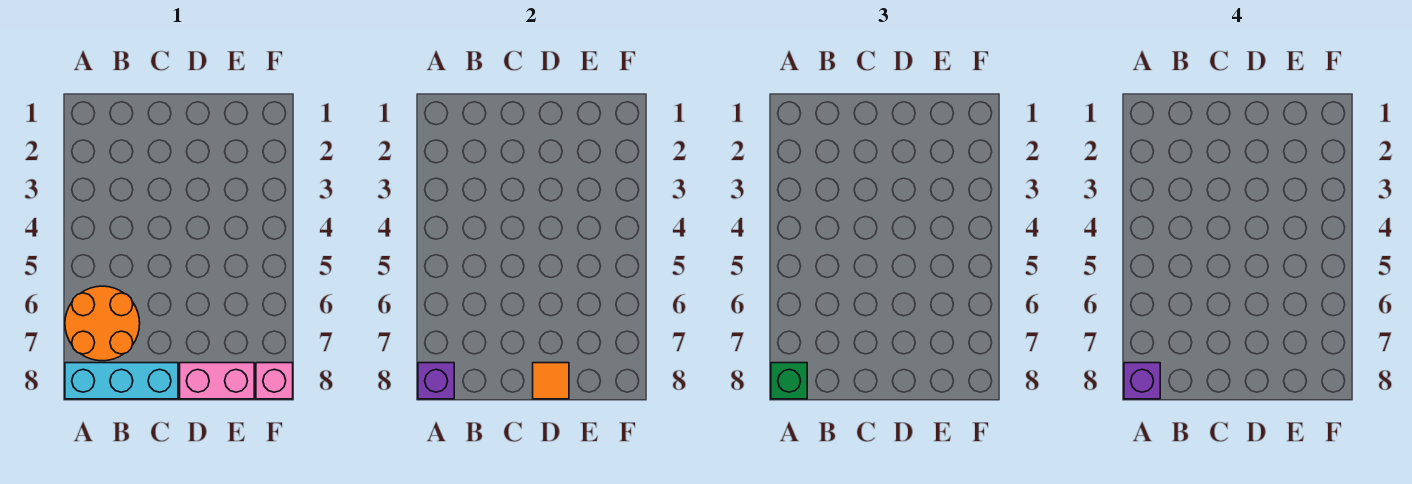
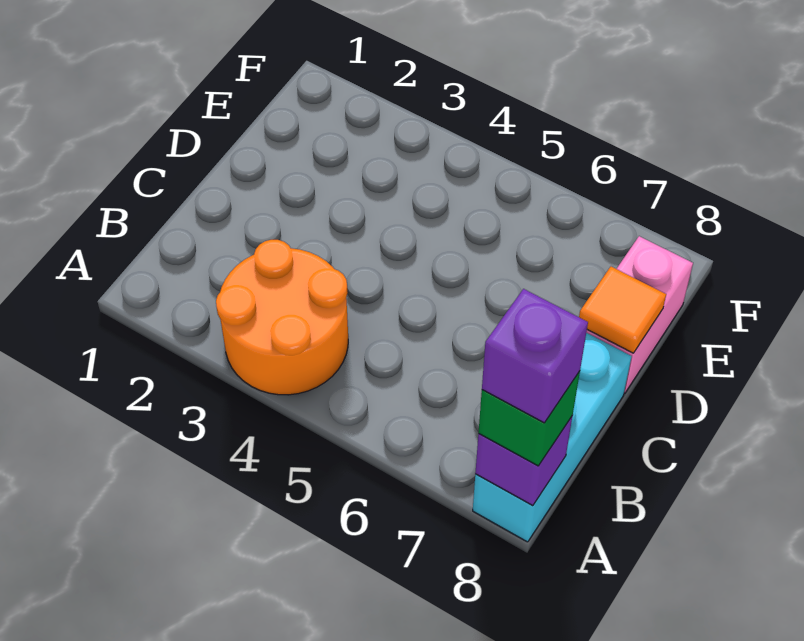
orange round brick A6:B7 level 1 -> orange round brick A3:B4 level 1
pink brick F8 level 1 -> none

